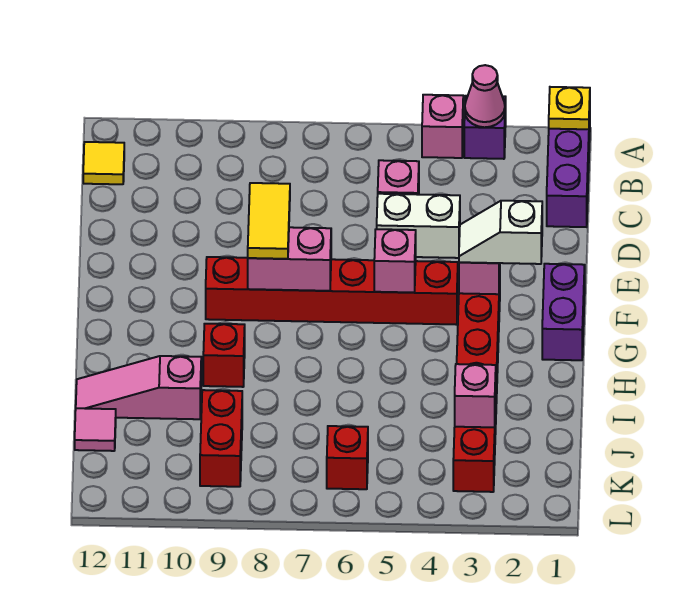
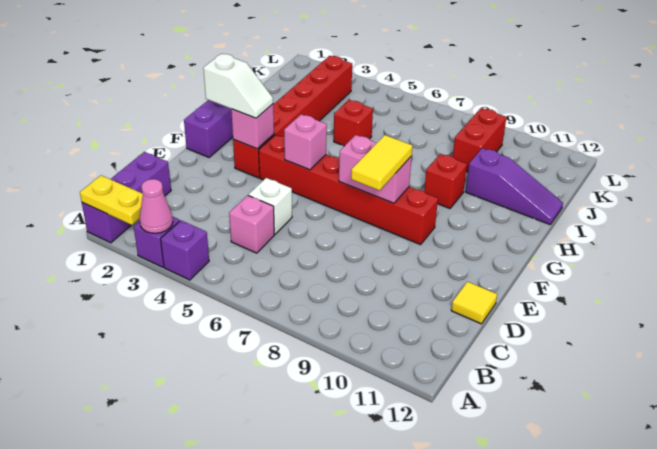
yellow plate A1 level 2 -> yellow plate A1:A2 level 2
pink brick A4 level 1 -> purple brick A4 level 1
yellow tile B12 level 1 -> yellow tile D12 level 1
white brick D4:D5 level 1 -> white brick D5 level 1
pink slope I10:I12 level 1 top 10 -> purple slope I10:I12 level 1 top 10
pink brick J3 level 2 -> none
pink tile J12 level 1 -> none
red brick K6 level 1 -> red brick I5 level 1

